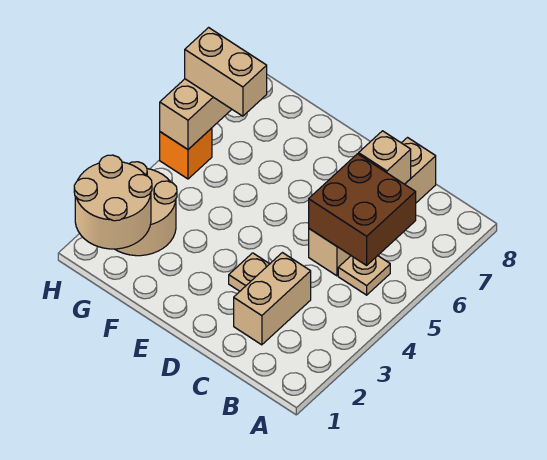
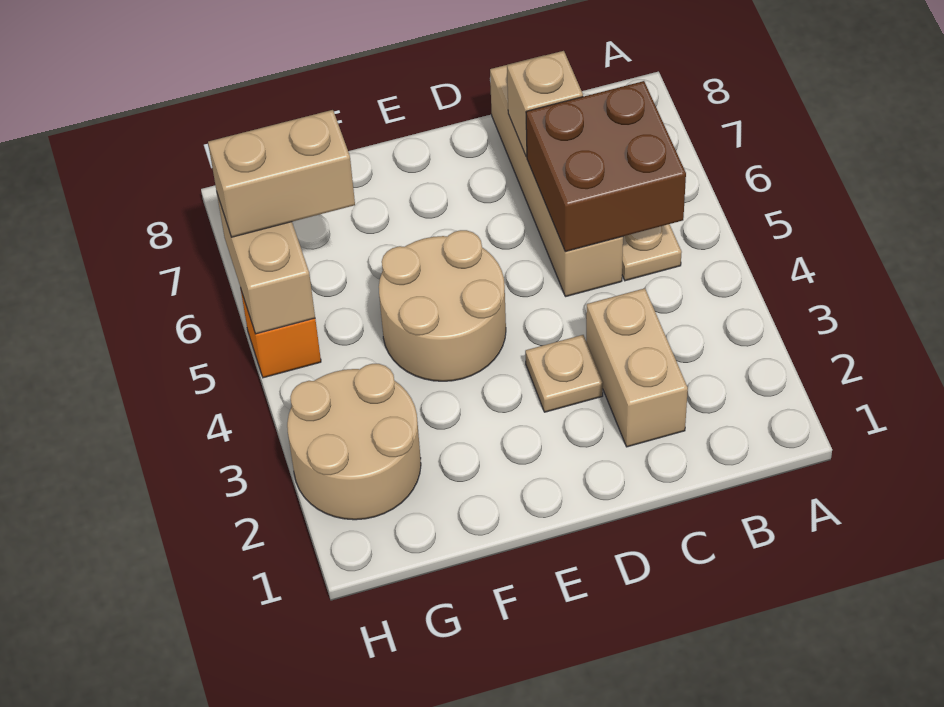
tan round brick G1:H2 level 2 -> tan round brick E4:F5 level 1

